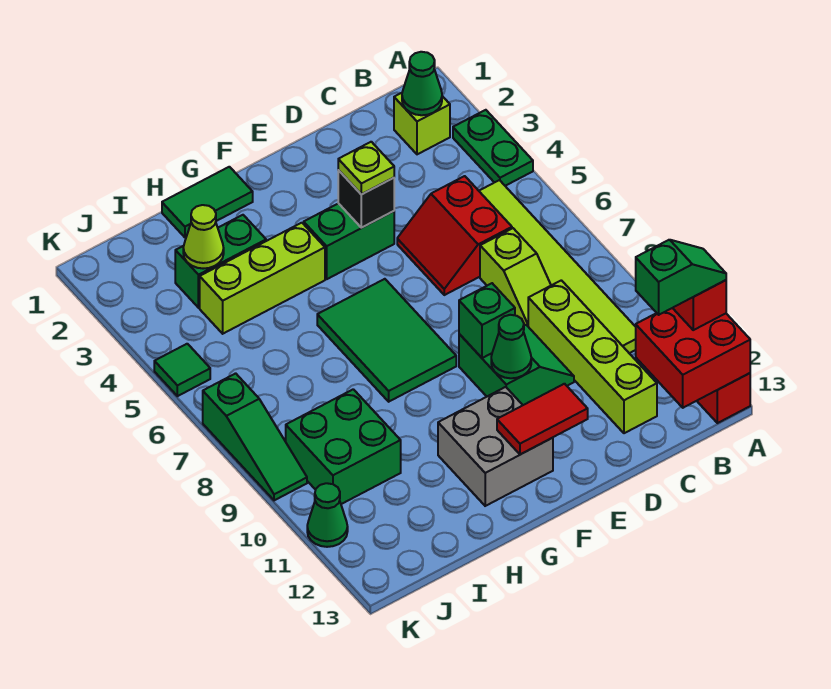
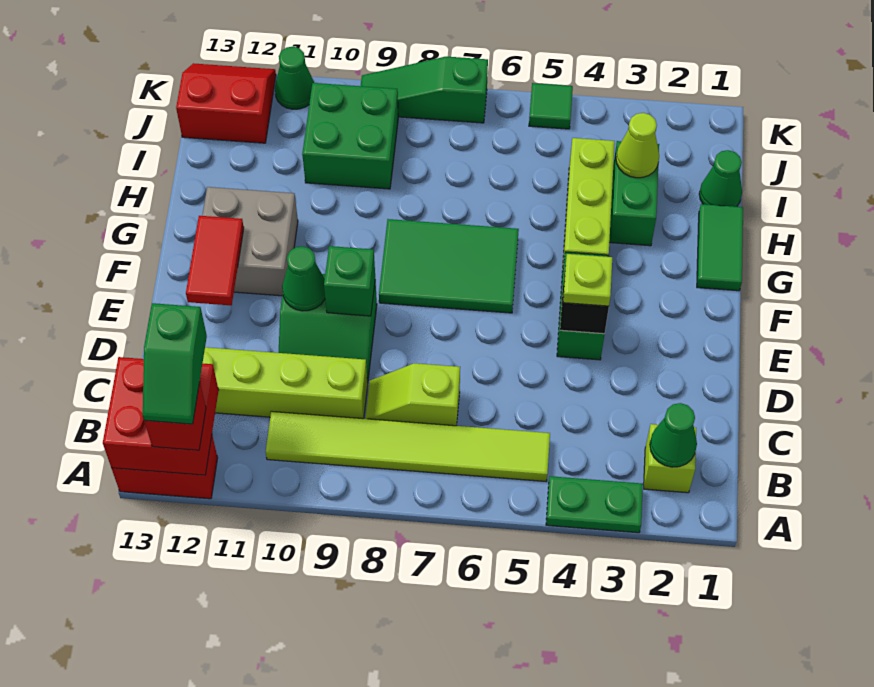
red slope C5:D6 level 1 top C -> red slope J12:K13 level 1 top J
none -> green cone I1 level 1

